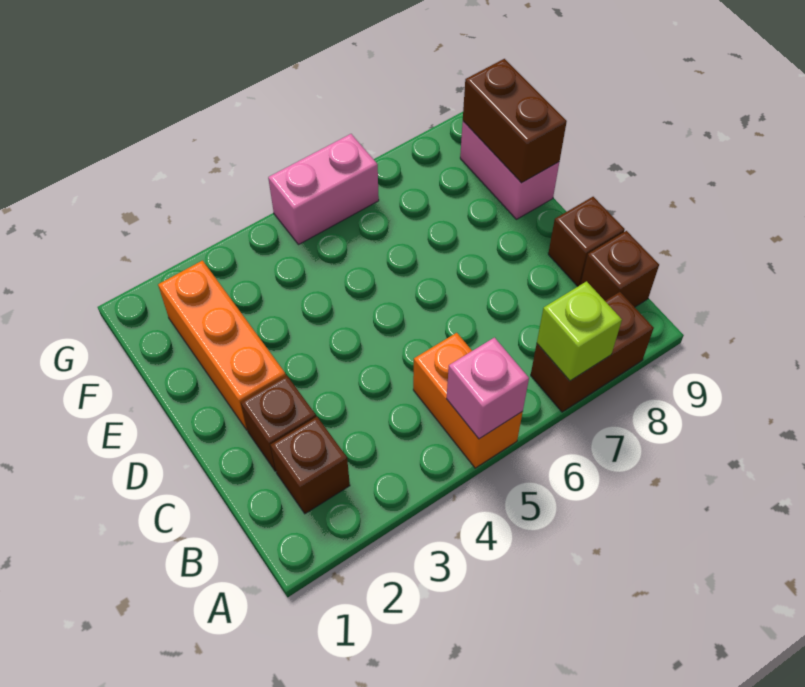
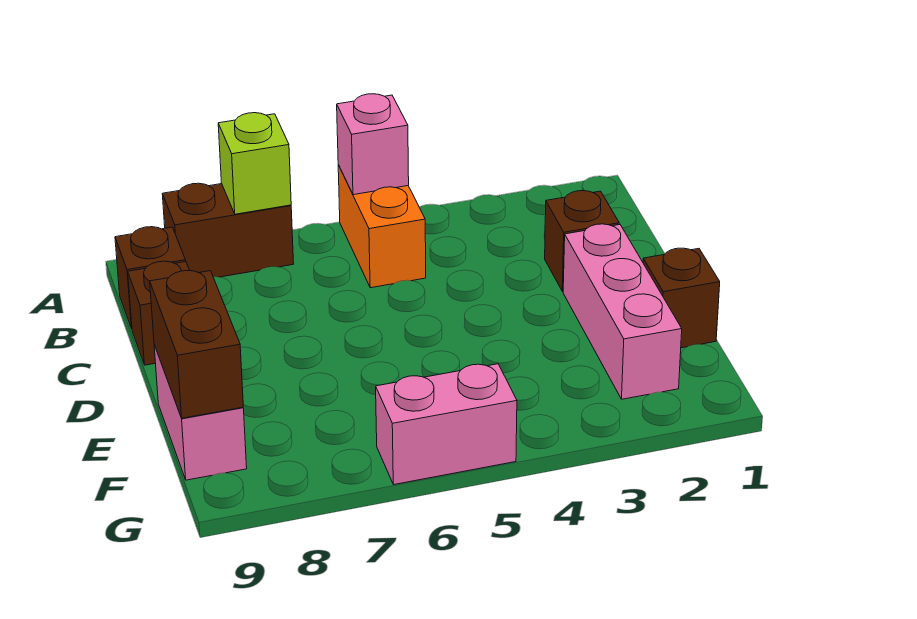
brown brick B2 level 1 -> brown brick E1 level 1
orange brick D2:F2 level 1 -> pink brick D2:F2 level 1

